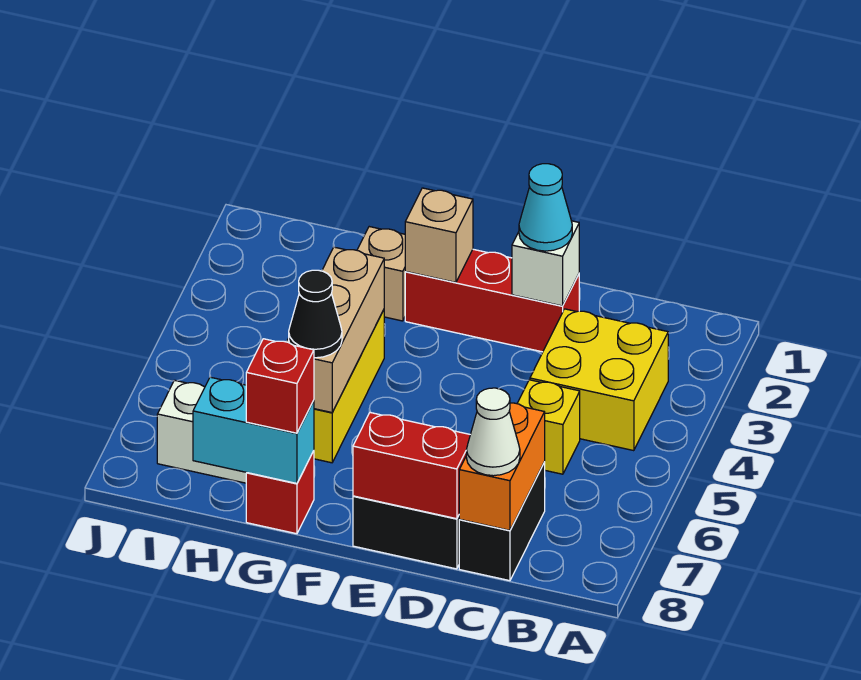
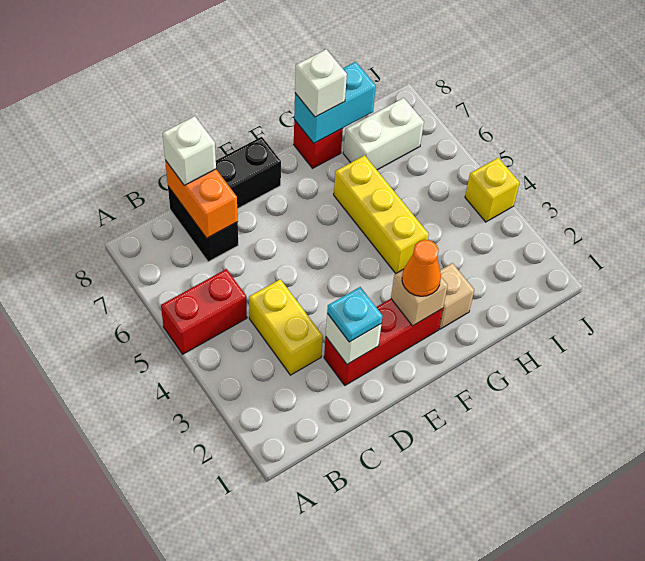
yellow brick B3:C4 level 1 -> yellow brick C3:C4 level 1
yellow brick C5 level 1 -> yellow brick J4 level 1
white cone C8 level 3 -> white brick C8 level 3
cyan cone D2 level 3 -> cyan plate D2 level 3
red brick D8:E8 level 2 -> red brick A5:B5 level 1
none -> orange cone F2 level 3
tan brick G4:G6 level 2 -> none
black cone G6 level 3 -> none
red brick G8 level 3 -> white brick G8 level 3

